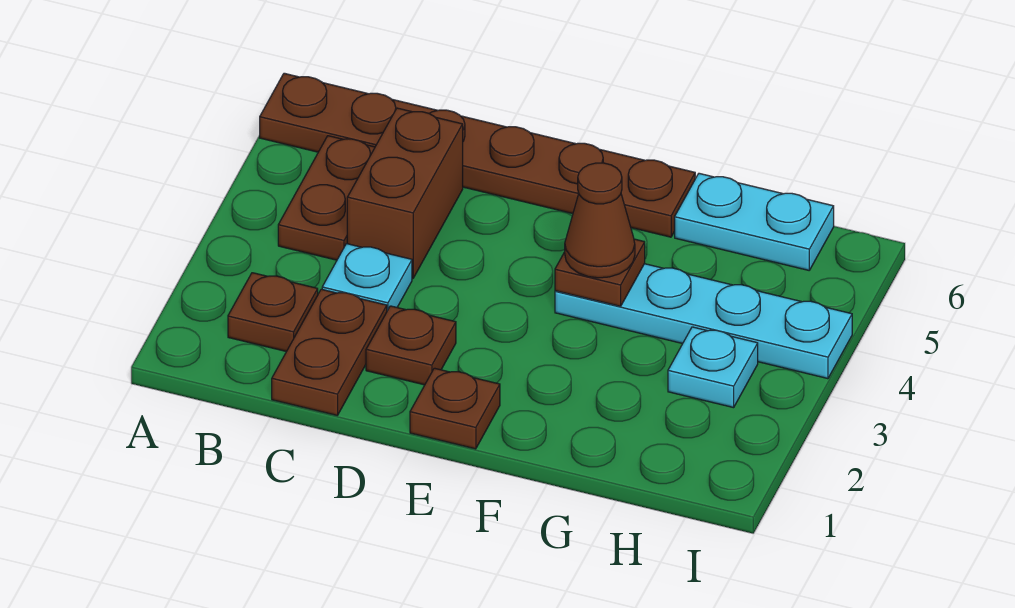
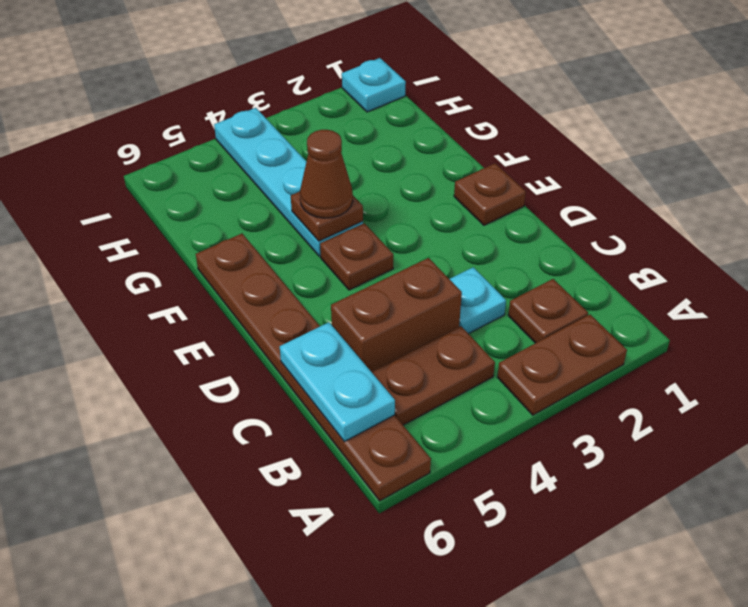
brown plate C1:C2 level 1 -> brown plate A2:A3 level 1
brown plate D2 level 1 -> brown plate E4 level 1
cyan plate G6:H6 level 1 -> cyan plate B6:C6 level 2
cyan plate H3 level 1 -> cyan plate I1 level 1

